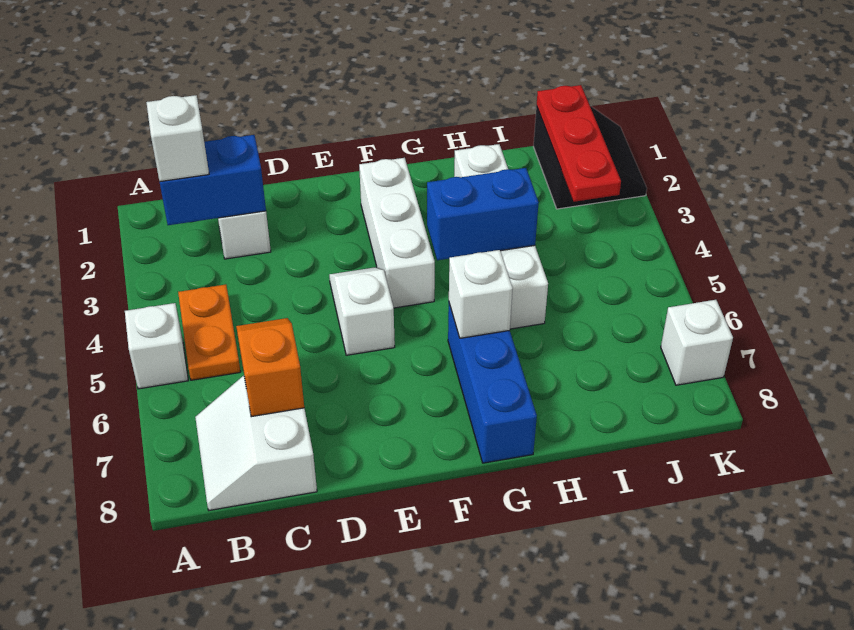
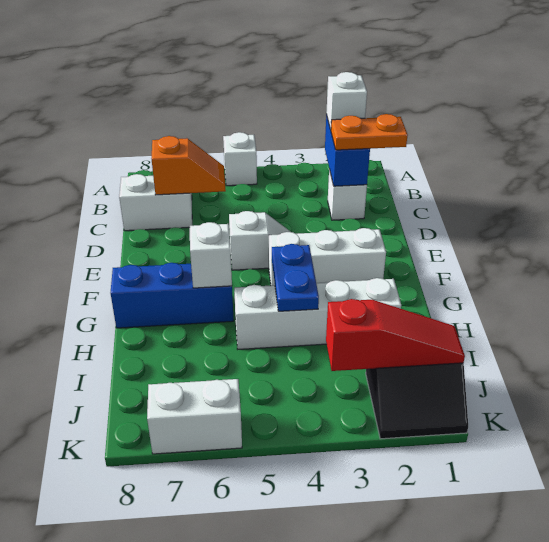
orange plate B4:B5 level 1 -> orange plate C1:C2 level 3
blue brick G4:H4 level 2 -> blue plate G4:H4 level 2
red plate J1:J3 level 2 -> red slope J1:J3 level 2 top 3
white brick K7 level 1 -> white brick K6:K7 level 1

